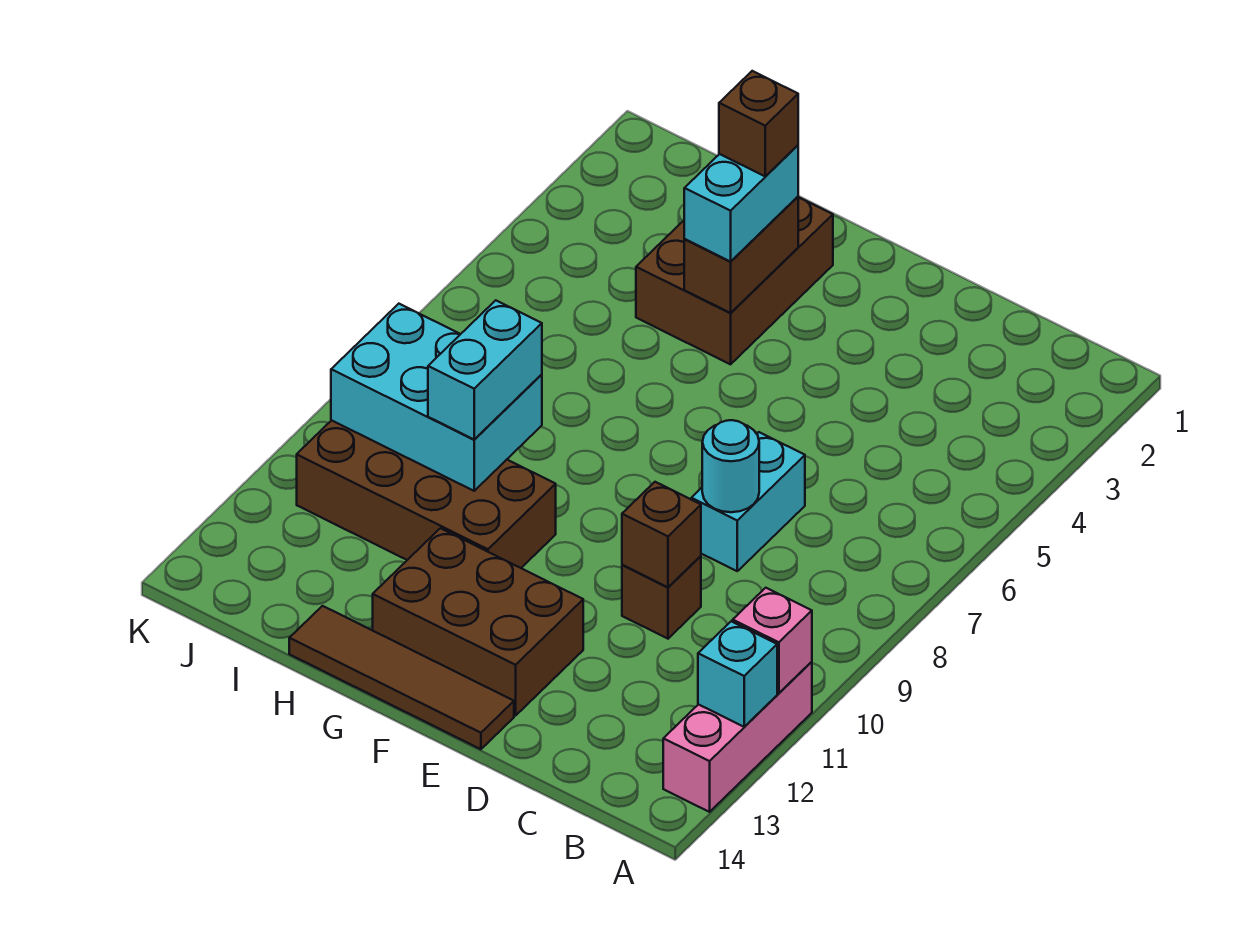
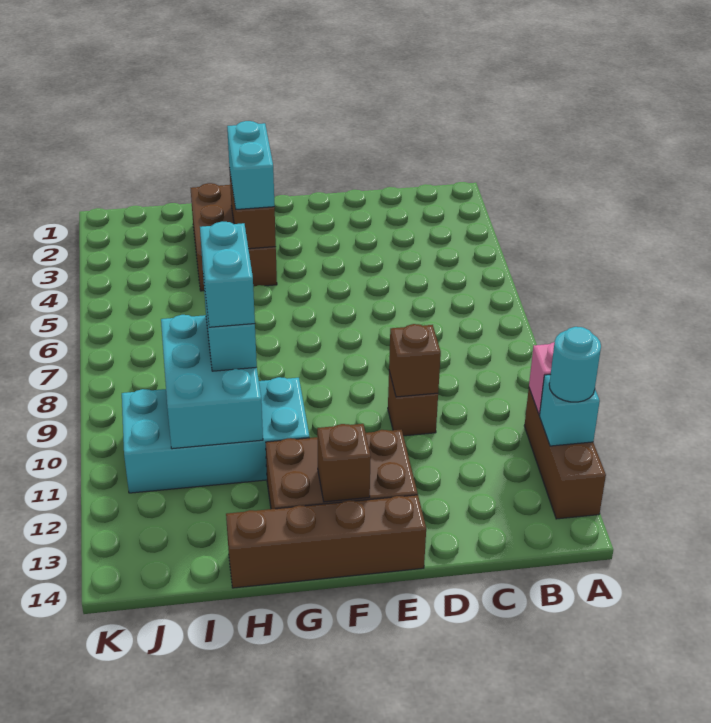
pink brick A11:A13 level 1 -> brown brick A11:A13 level 1
cyan brick D7:D8 level 1 -> cyan brick H9:H10 level 4
cyan round brick D8 level 2 -> cyan round brick A12 level 3
brown tile E14:H14 level 1 -> brown brick E14:H14 level 1
brown brick G3 level 4 -> brown brick F13 level 2
brown brick G10:J11 level 1 -> cyan brick G10:J11 level 1
cyan brick H9:J10 level 2 -> cyan brick H9:I11 level 2

